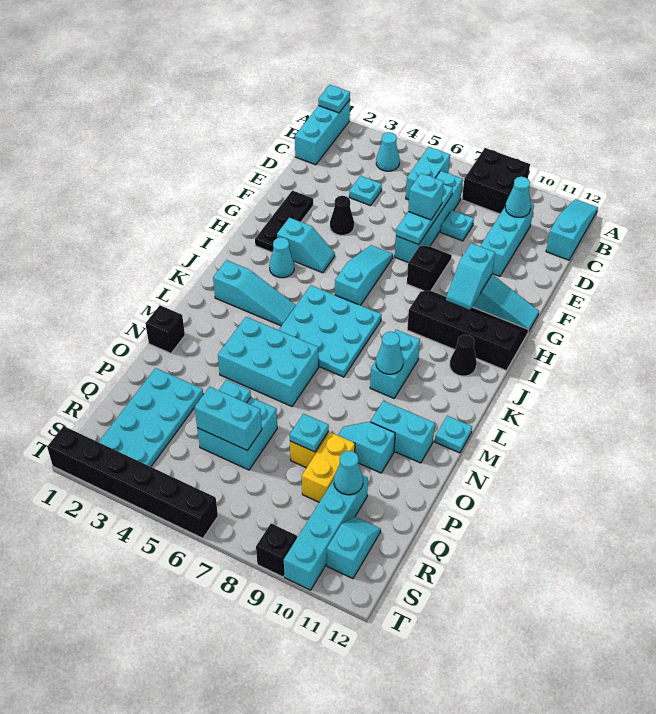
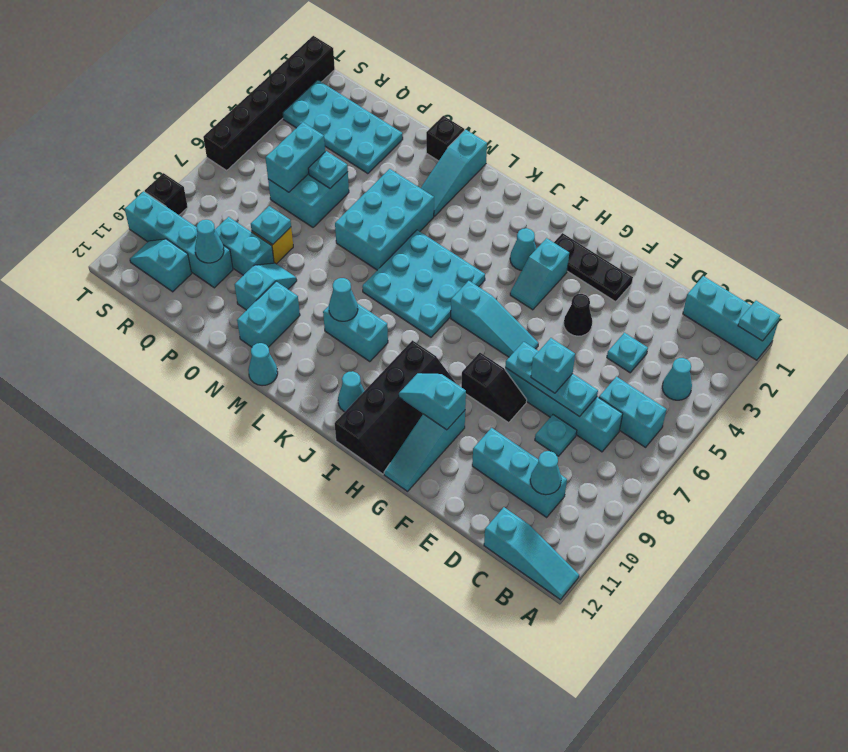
black brick A8:B9 level 1 -> none
black cone J11 level 1 -> cyan cone J11 level 1
cyan slope K2:K4 level 1 top 2 -> cyan slope M1:M3 level 1 top 1
cyan plate M12 level 1 -> cyan cone M12 level 1
yellow brick P9:Q9 level 1 -> cyan brick P9:Q9 level 1
cyan slope R11:S11 level 1 top S -> cyan slope R11:S11 level 1 top R

